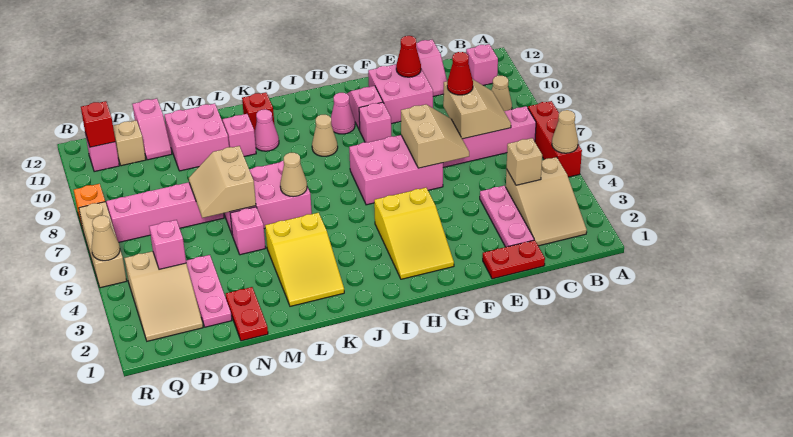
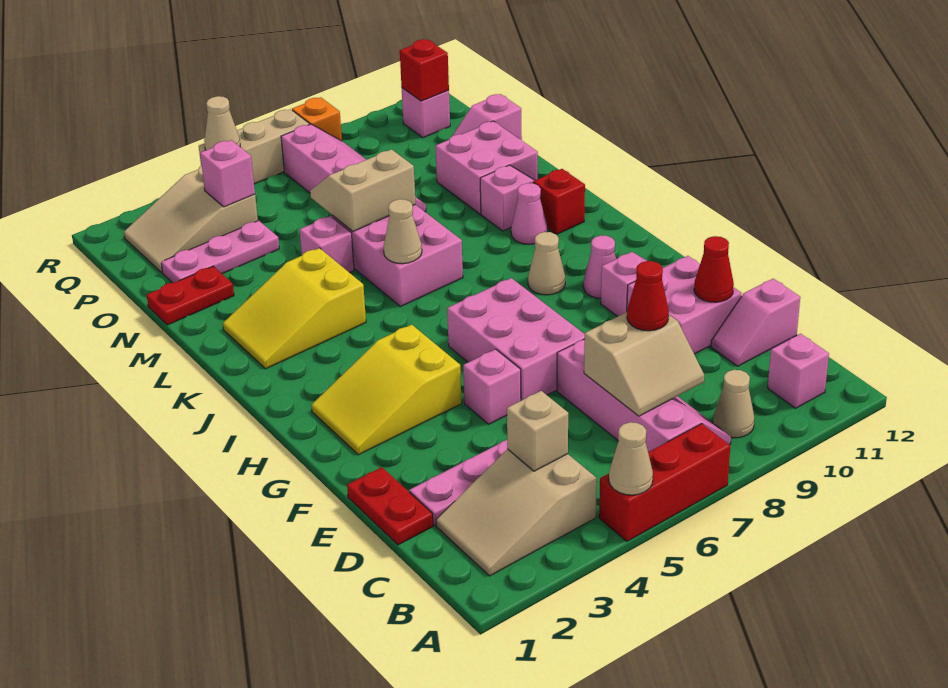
tan slope E6:F7 level 2 top F -> none
pink brick G9 level 1 -> pink brick F5 level 1
tan brick P11 level 1 -> none

